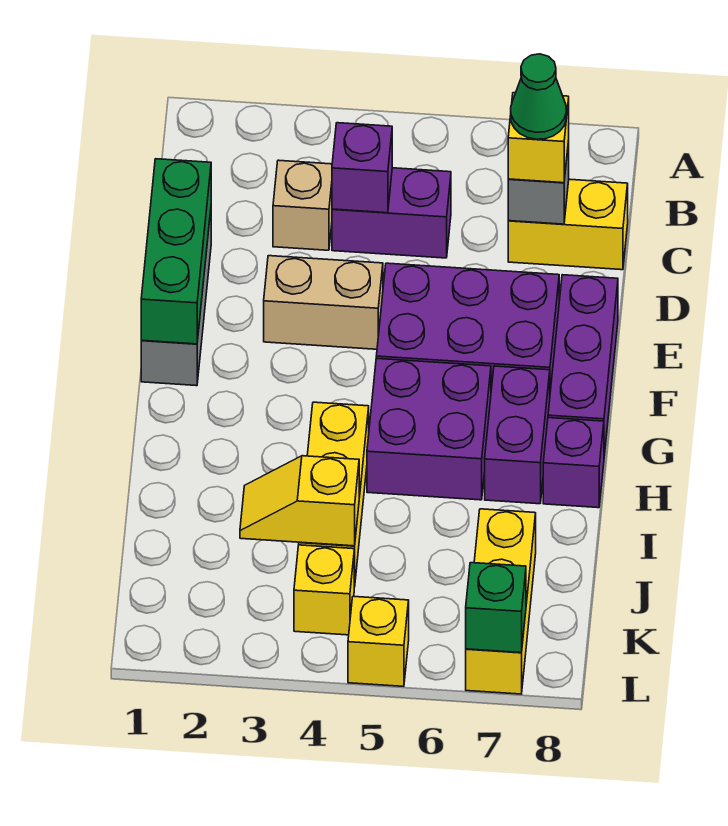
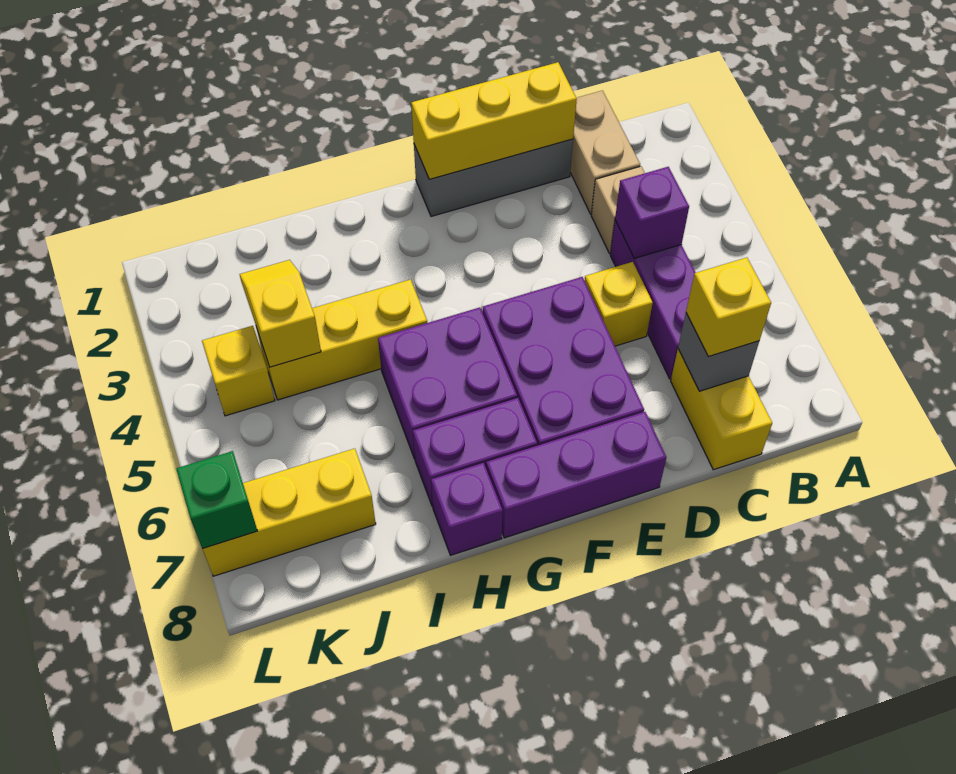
purple brick C4:C5 level 1 -> purple brick C4:C6 level 1
green cone C7 level 4 -> none
green brick D1:F1 level 2 -> yellow brick D1:F1 level 2
tan brick E3:E4 level 1 -> tan brick C1:C2 level 1
yellow brick L5 level 1 -> yellow brick D5 level 1

